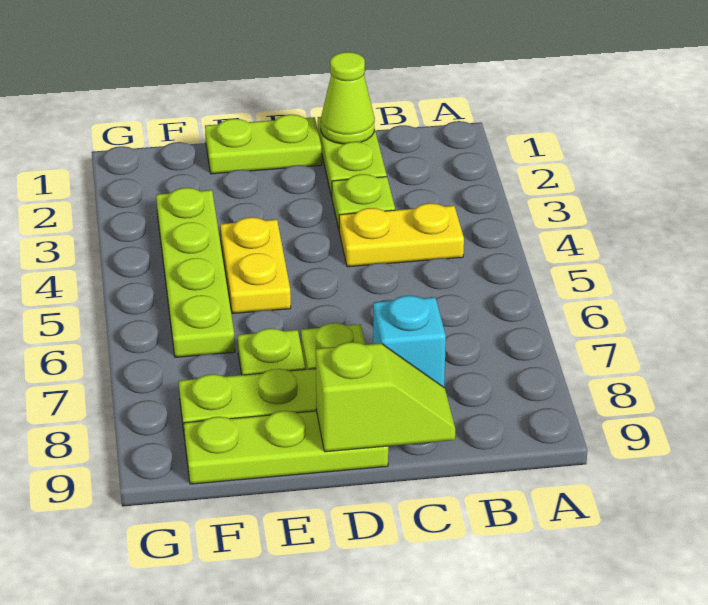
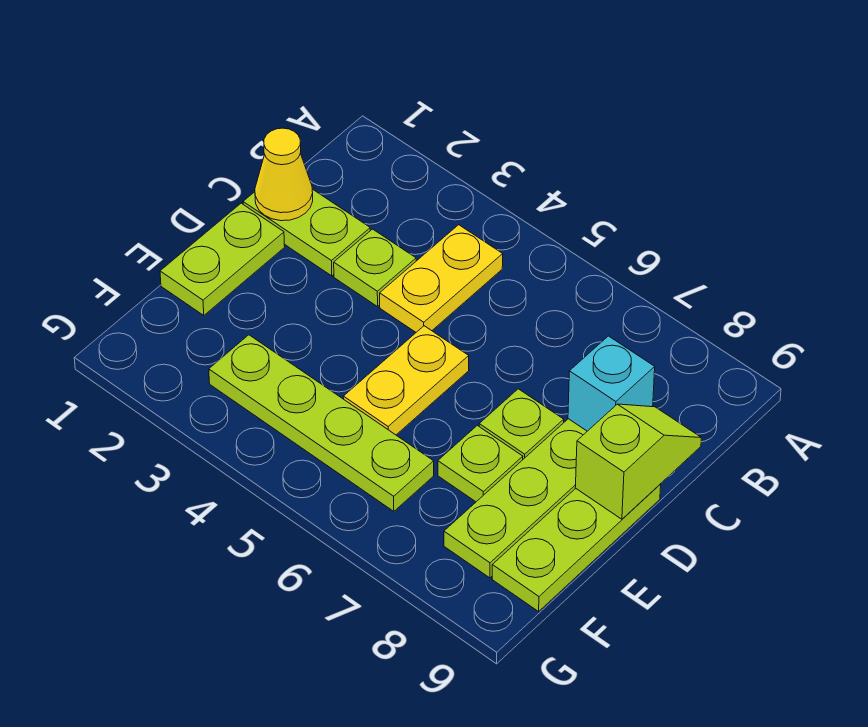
lime cone C1 level 2 -> yellow cone C1 level 2
yellow plate E4:E5 level 1 -> yellow plate D5:E5 level 1

